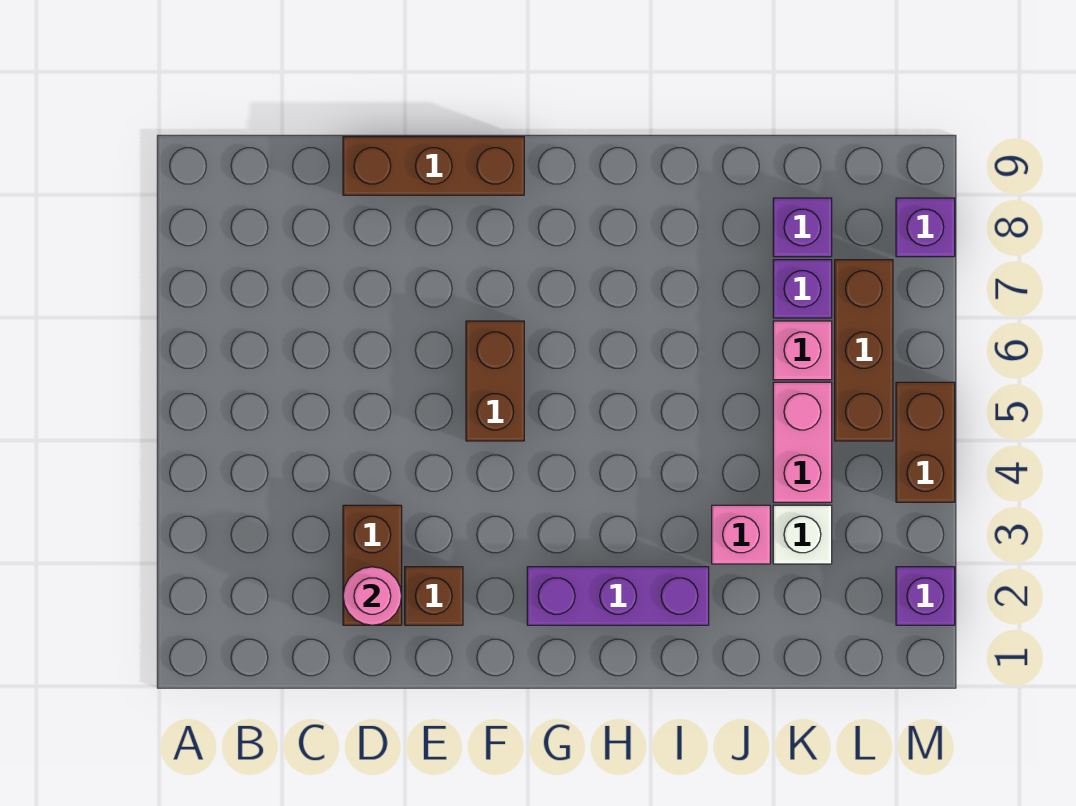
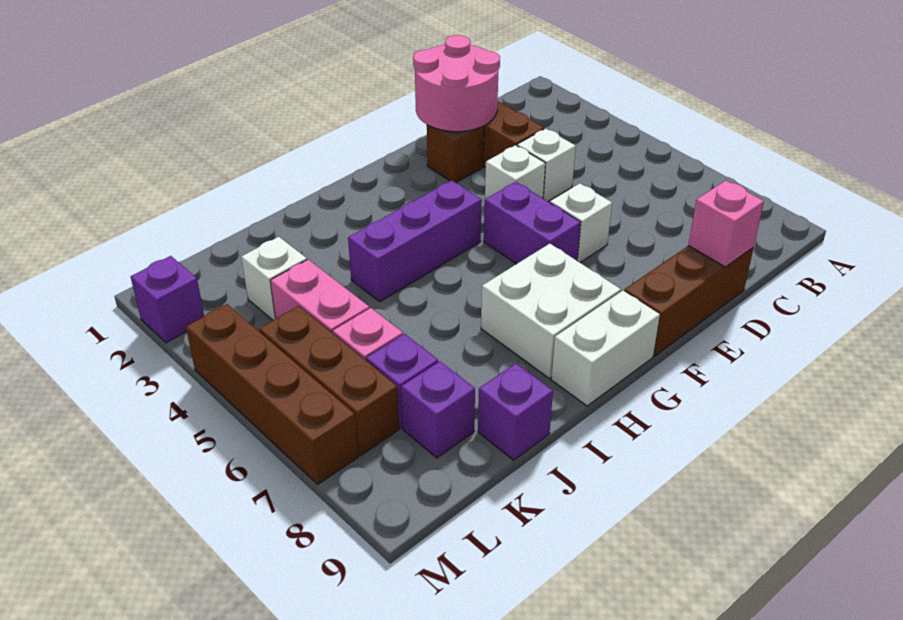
pink round brick D2 level 2 -> pink round brick D1:E2 level 2
none -> white brick D4 level 1
none -> white brick E4 level 1
none -> white brick E6 level 1
brown brick F5:F6 level 1 -> purple brick F5:F6 level 1
purple brick G2:I2 level 1 -> purple brick G4:I4 level 1
none -> white brick G7:H8 level 1
none -> white brick G9:H9 level 1
pink brick J3 level 1 -> pink brick D9 level 2
brown brick M4:M5 level 1 -> brown brick M4:M7 level 1
purple brick M8 level 1 -> purple brick J9 level 1

